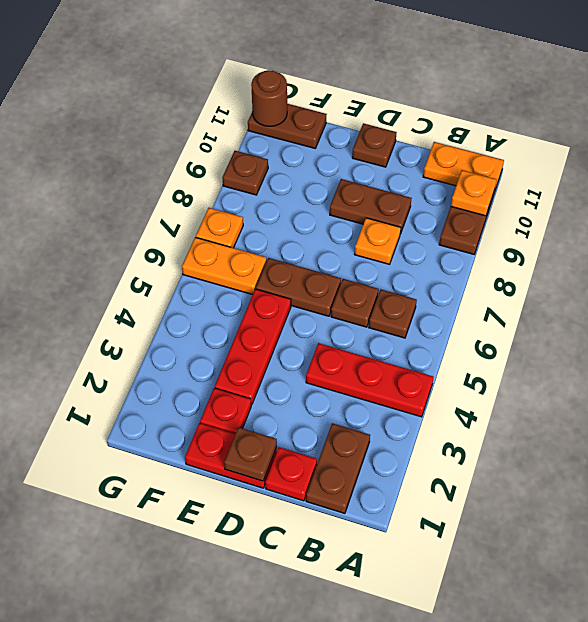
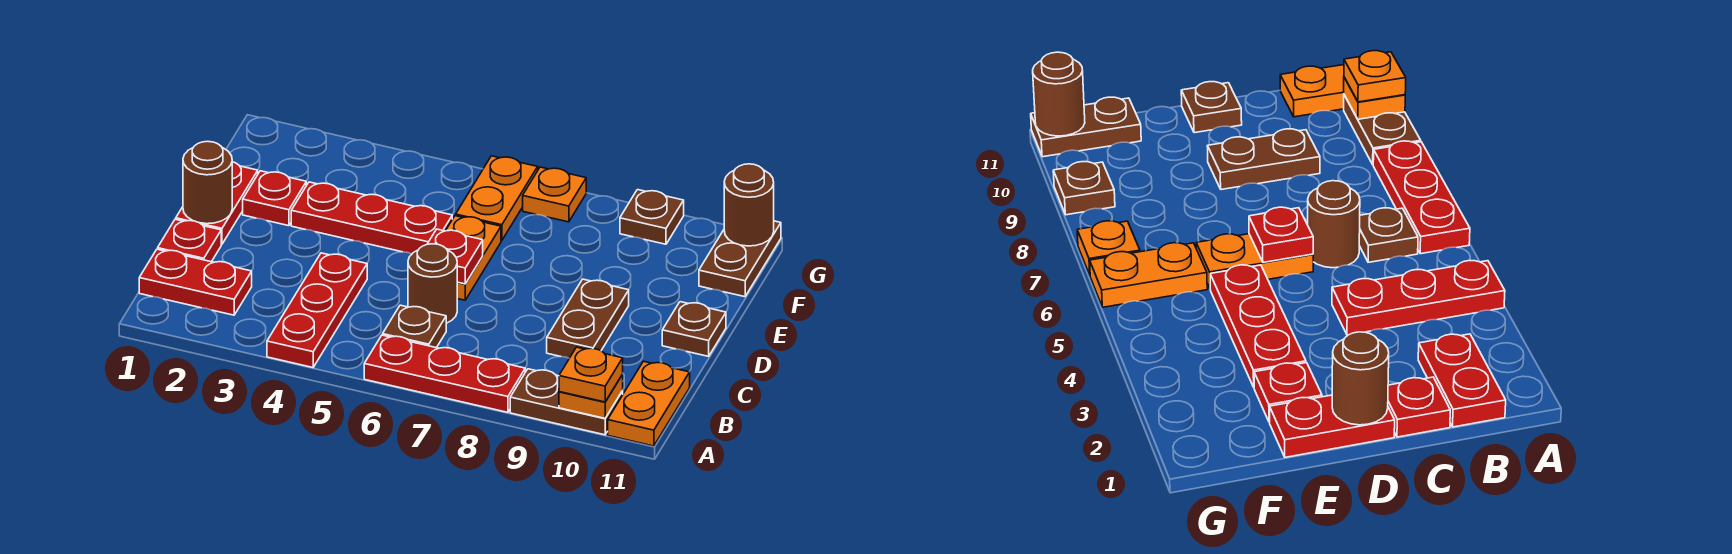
none -> red plate A6:A8 level 1
brown plate B1:B2 level 1 -> red plate B1:B2 level 1
brown plate C6 level 1 -> brown round brick C6 level 1
orange plate C8 level 1 -> orange plate A10 level 3
brown plate D1 level 2 -> brown round brick D1 level 2
brown plate D6:E6 level 1 -> orange plate D6:E6 level 1
none -> red plate D6 level 2

